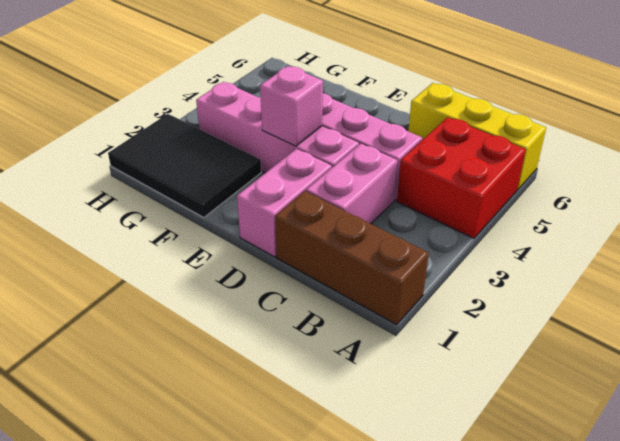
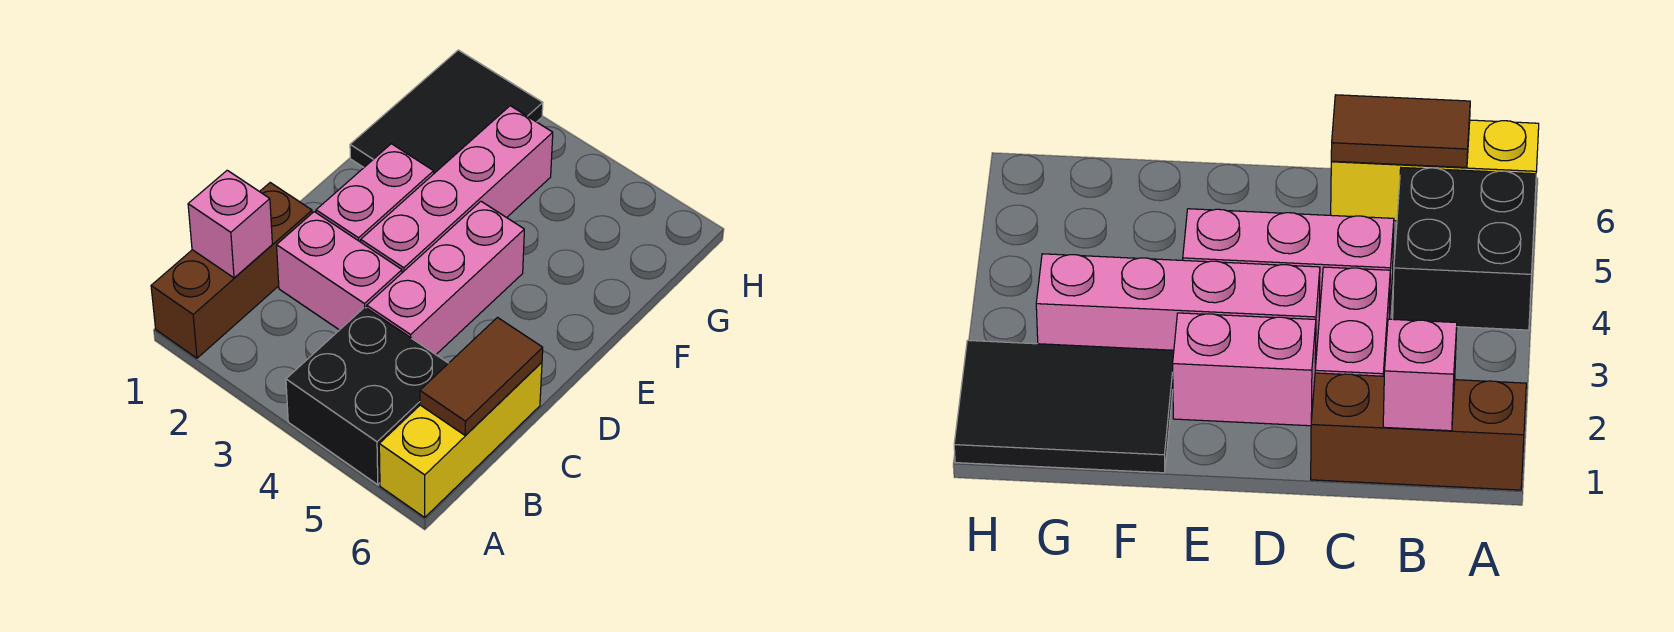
red brick A4:B5 level 1 -> black brick A4:B5 level 1
none -> brown tile B6:C6 level 2
pink brick D1:D2 level 1 -> pink brick D2:E2 level 1
pink brick E3 level 2 -> pink brick B1 level 2

